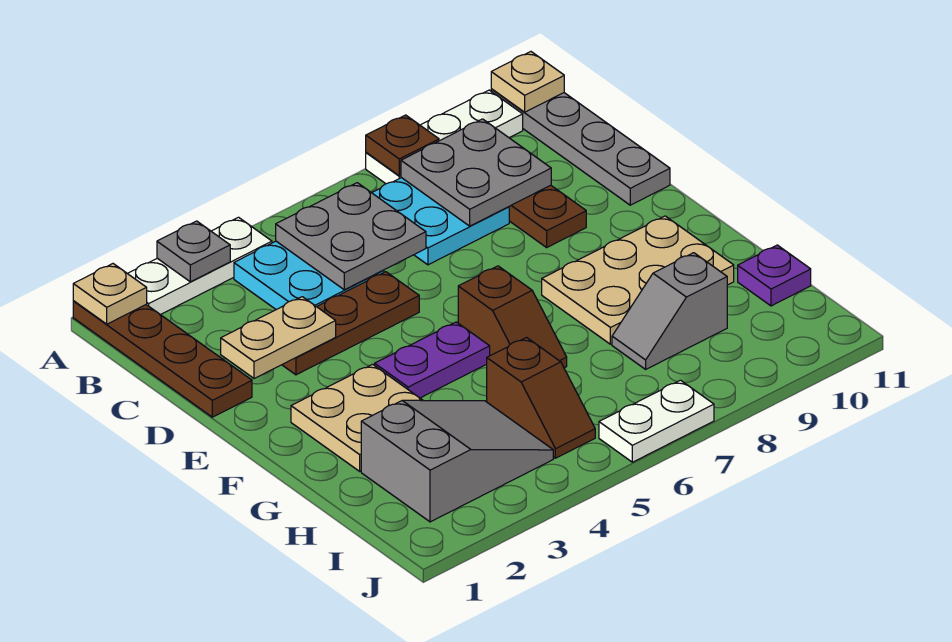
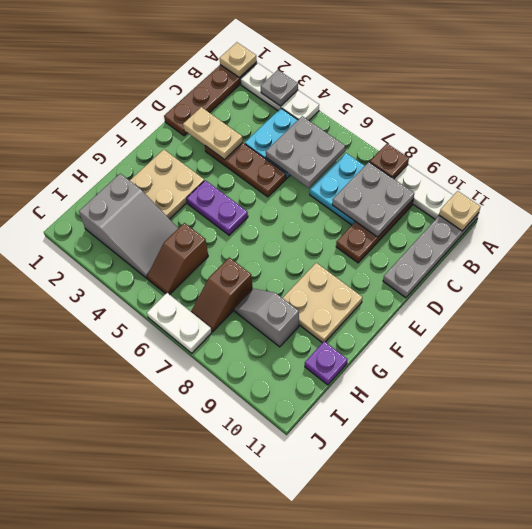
brown slope F6:G6 level 1 top F -> brown slope H7:I7 level 1 top H
tan plate F8:G10 level 1 -> tan plate F9:G10 level 1

